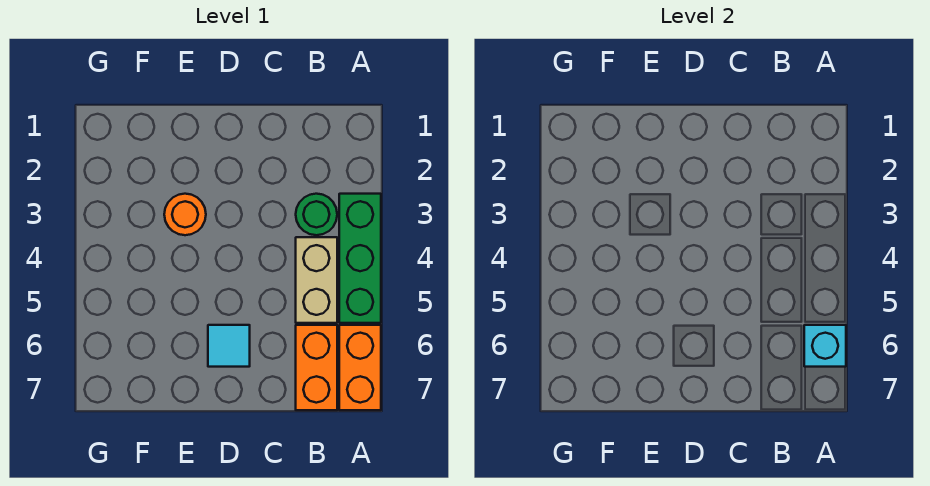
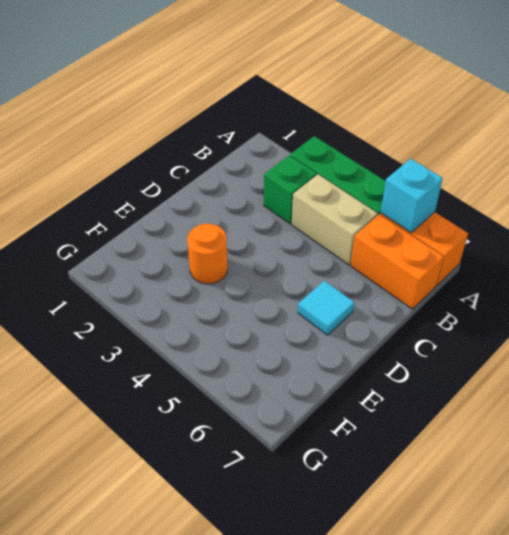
green round brick B3 level 1 -> green brick B3 level 1

